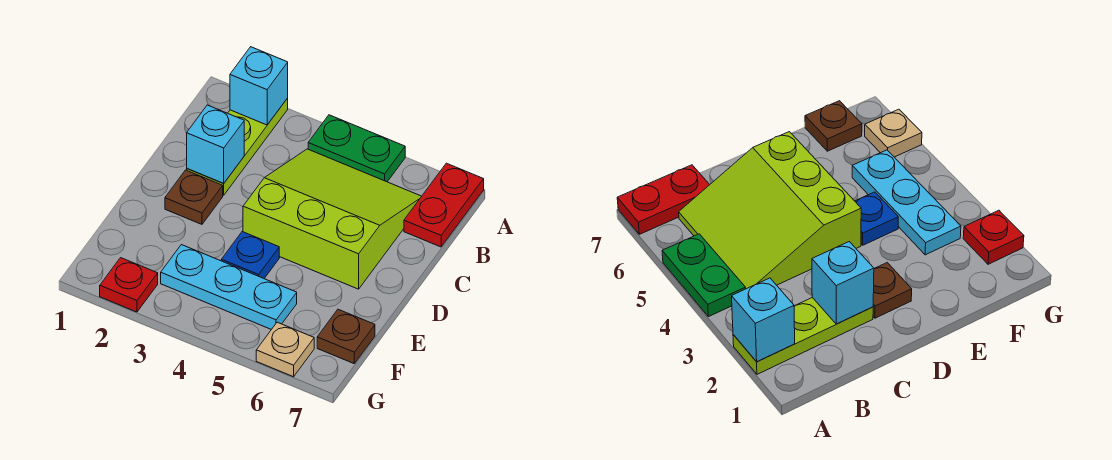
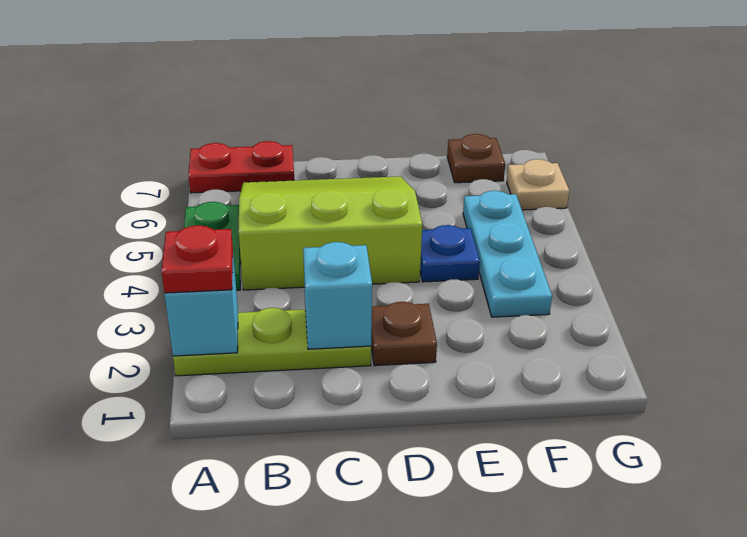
lime slope B4:D6 level 1 top D -> lime slope B4:D6 level 1 top 4
red plate G2 level 1 -> red plate A2 level 3

